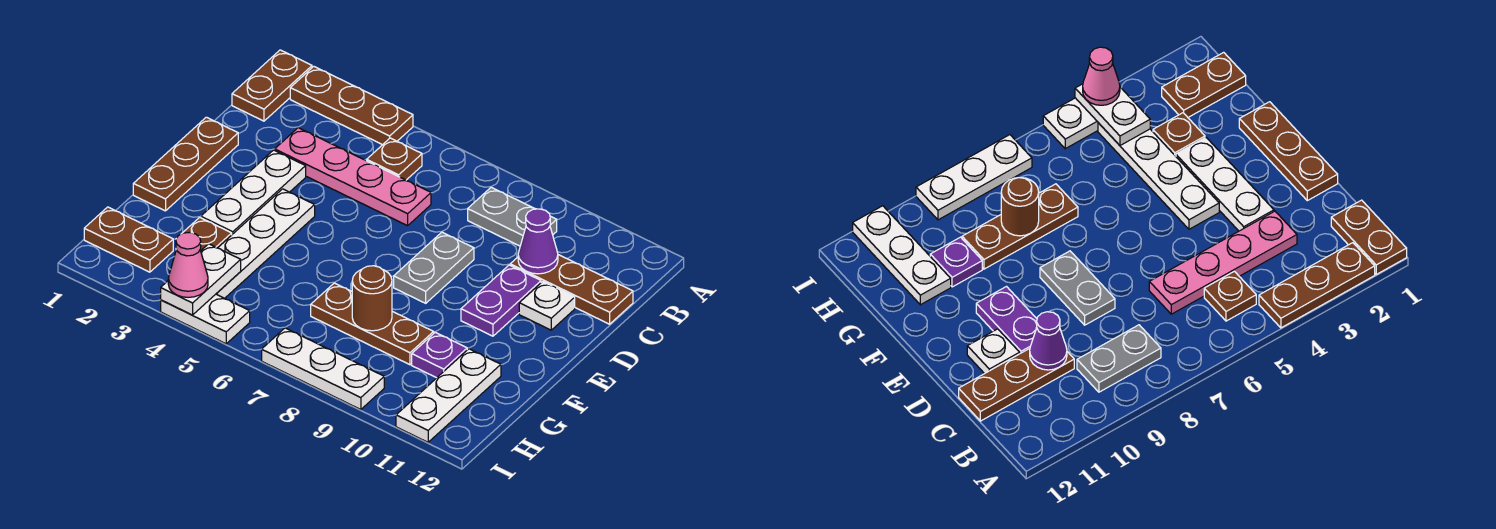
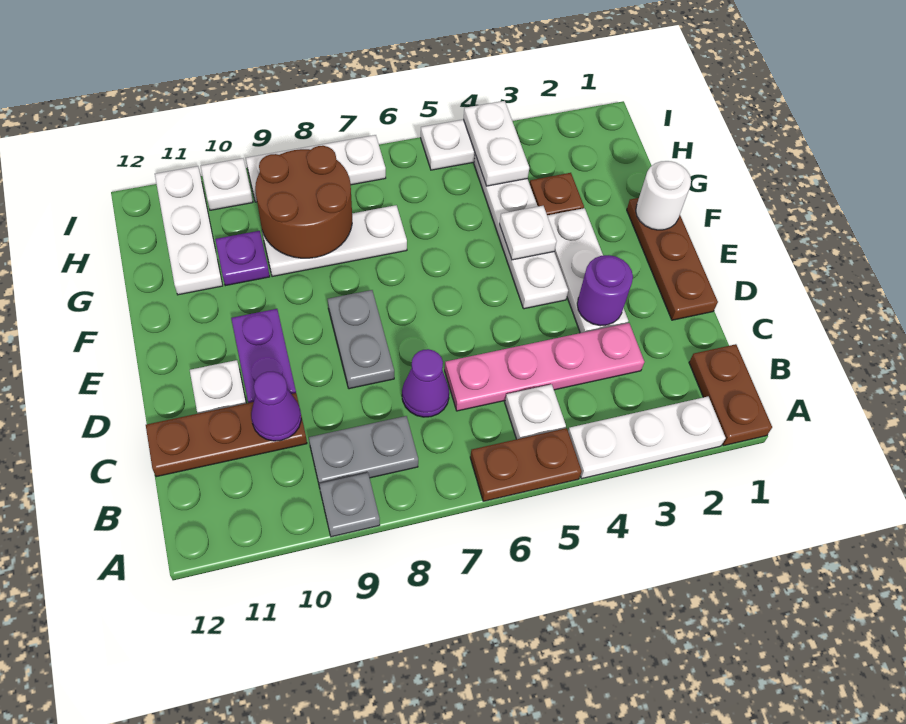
brown plate A2:A4 level 1 -> white plate A2:A4 level 1
none -> grey plate A9 level 1
brown plate B5 level 1 -> white plate B5 level 1
none -> purple cone C7 level 1
none -> purple round brick D3 level 2
none -> white round brick F1 level 2
none -> white plate F4 level 2
brown plate G7:G9 level 1 -> white plate G7:G9 level 1
brown round brick G8 level 2 -> brown round brick G8:H9 level 2
brown plate H1:H2 level 1 -> brown plate A5:A6 level 1
pink cone I4 level 3 -> none
none -> white plate I10 level 1

